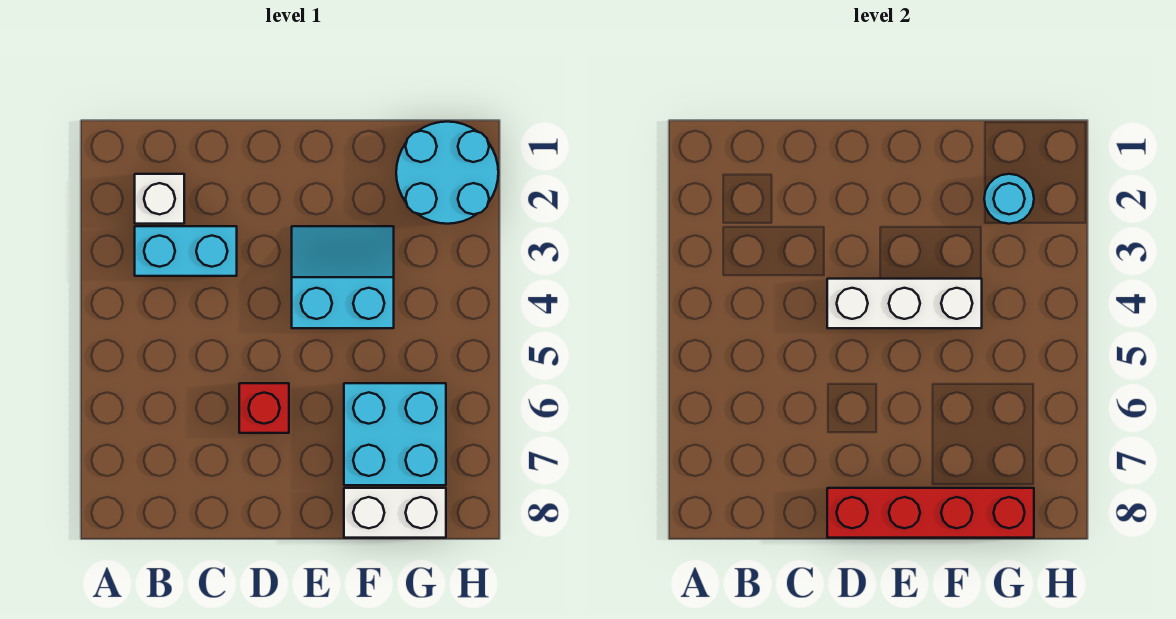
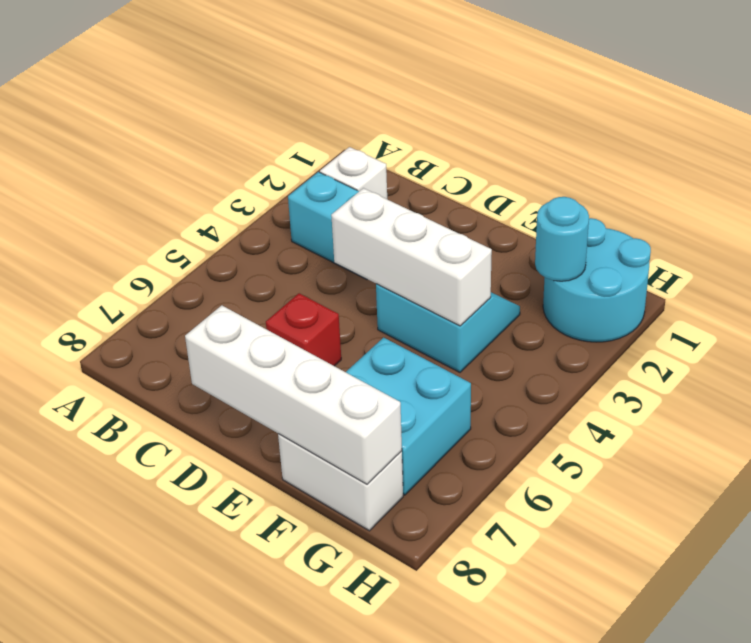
red brick D8:G8 level 2 -> white brick D8:G8 level 2

